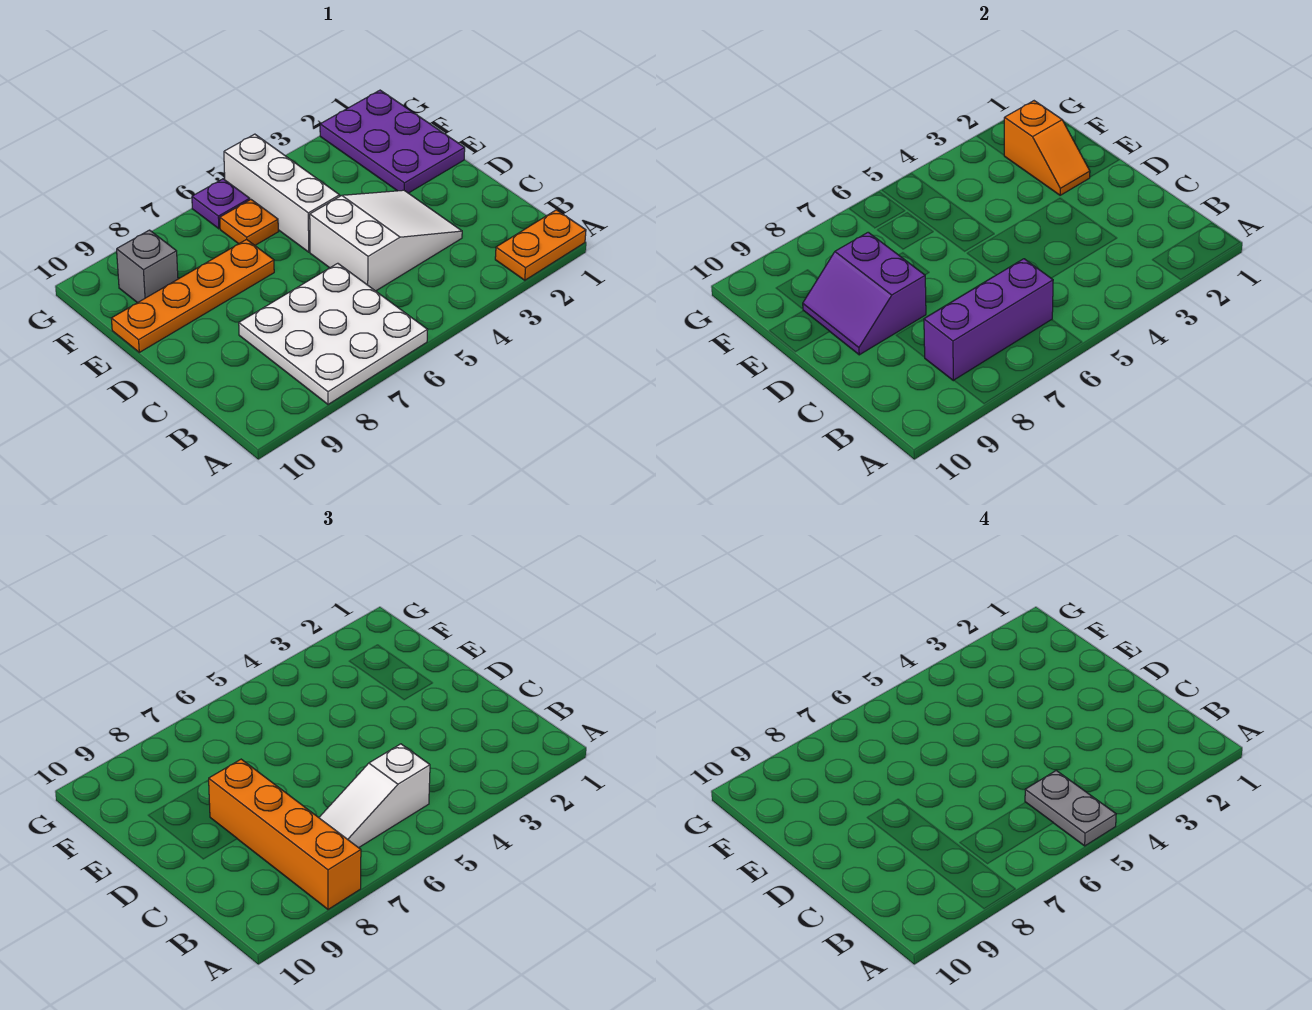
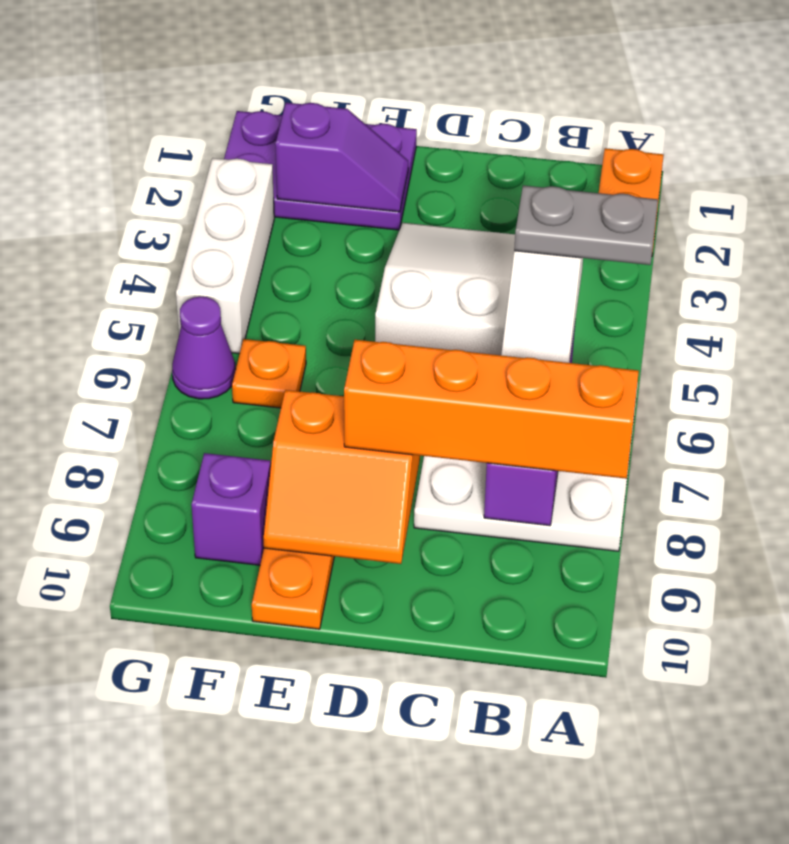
purple slope D8:E9 level 2 top 8 -> orange slope D8:E9 level 2 top 8
orange slope E2:F2 level 2 top F -> purple slope E2:F2 level 2 top F
white brick E5:G5 level 1 -> white brick G3:G5 level 1
grey brick F9 level 1 -> purple brick F9 level 1
purple plate G6 level 1 -> purple cone G6 level 1

